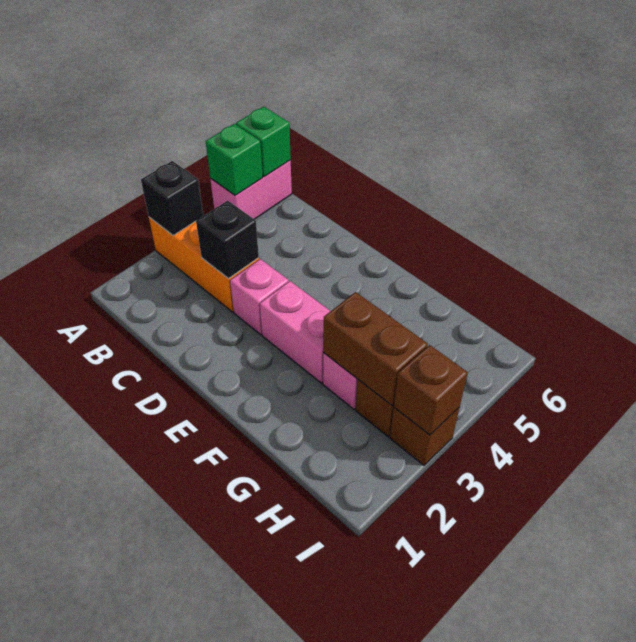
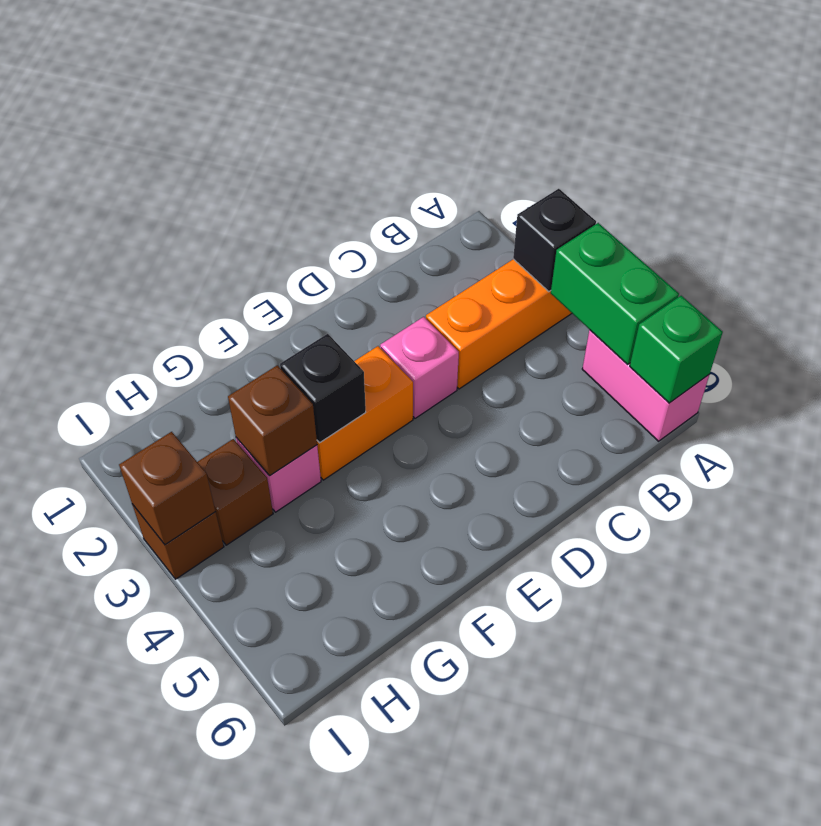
green brick A5 level 2 -> green brick A4:A5 level 2
black brick C3 level 2 -> black brick F3 level 2
pink brick E3:F3 level 1 -> orange brick E3:F3 level 1
brown brick G3:H3 level 2 -> brown brick G3 level 2

